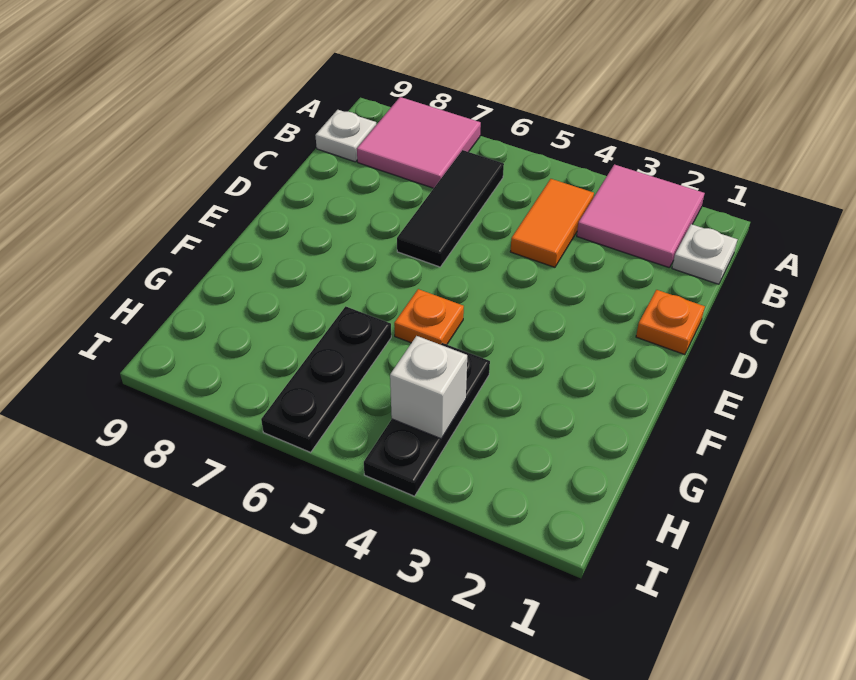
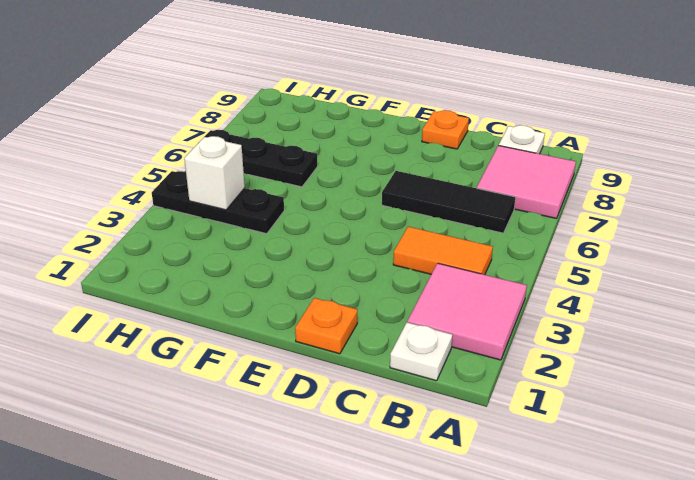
orange plate F5 level 1 -> orange plate D9 level 1

